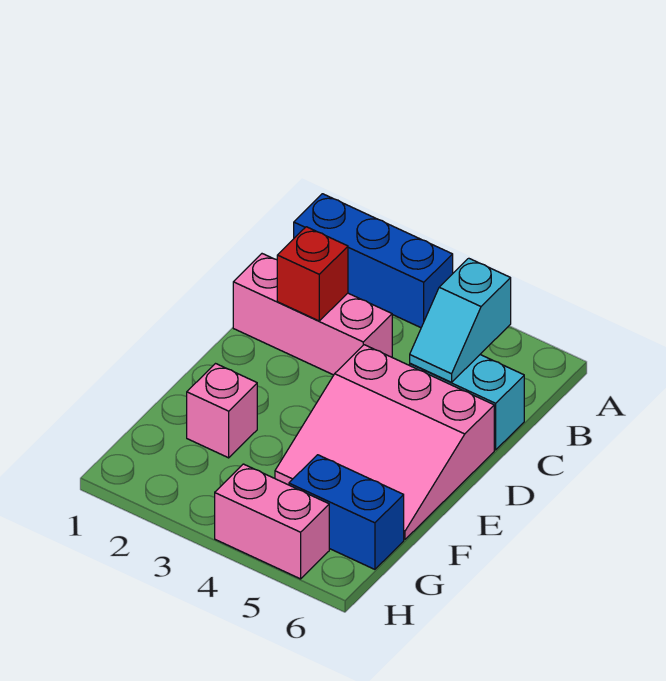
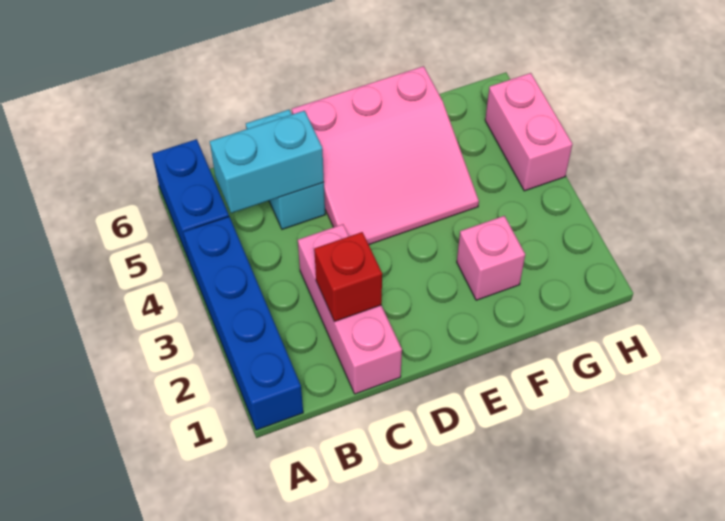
blue brick A1:A3 level 1 -> blue brick A1:A4 level 1
cyan slope B5:C5 level 2 top B -> cyan brick B5:C5 level 2
pink slope D4:F6 level 1 top D -> pink slope D4:F6 level 1 top 6
blue brick G5:G6 level 1 -> blue brick A5:A6 level 1

